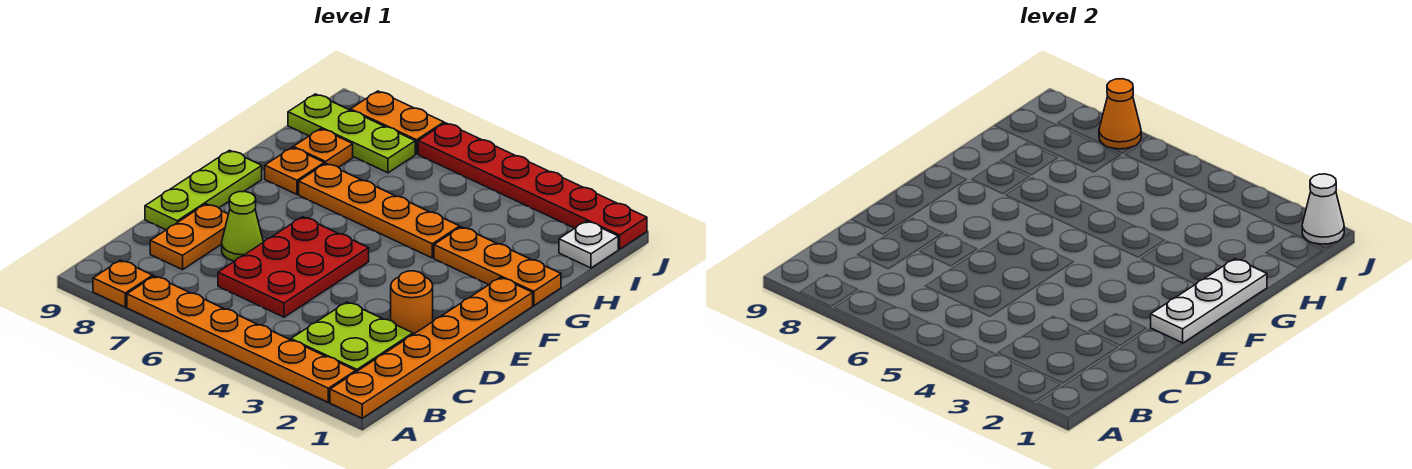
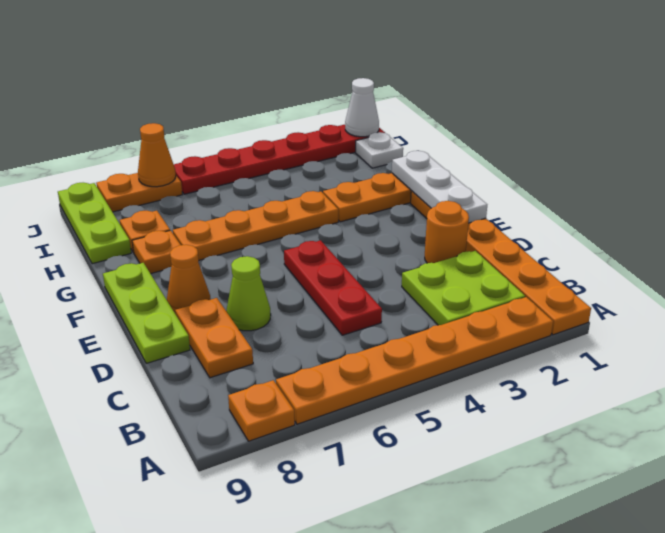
red plate C5:E6 level 1 -> red plate C5:E5 level 1
none -> orange cone E8 level 1
lime plate I7:I9 level 1 -> lime plate H9:J9 level 1

